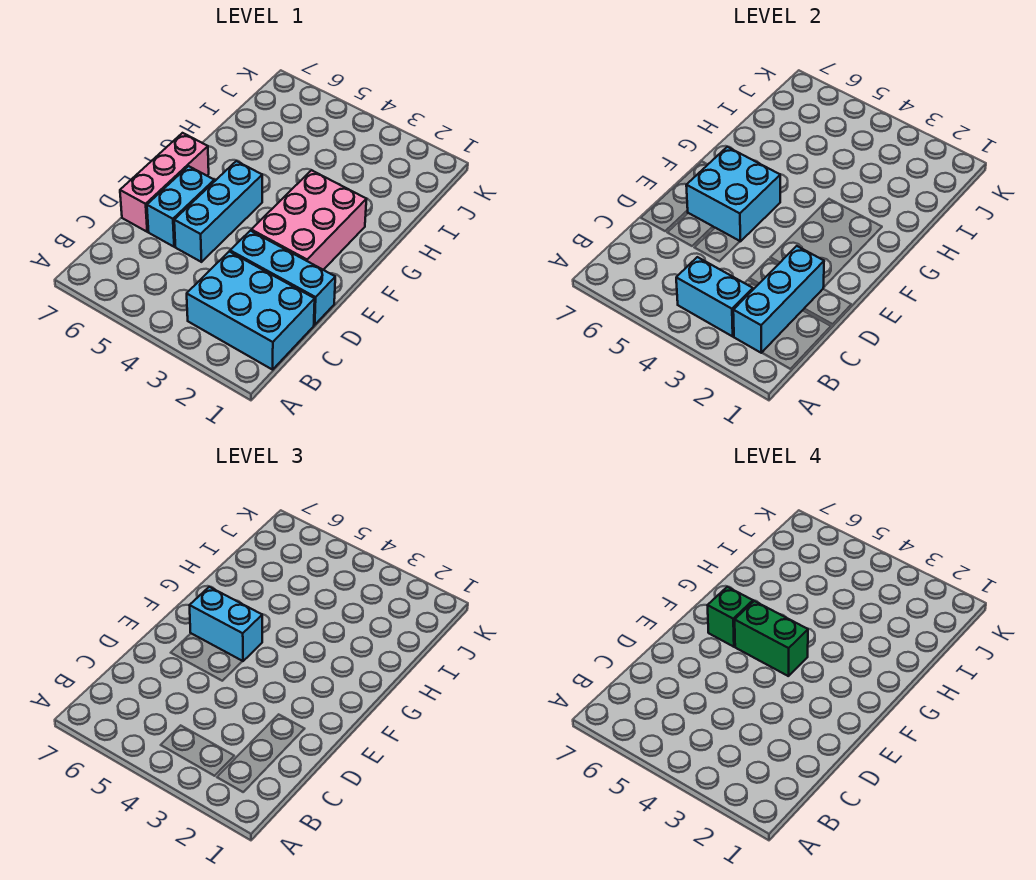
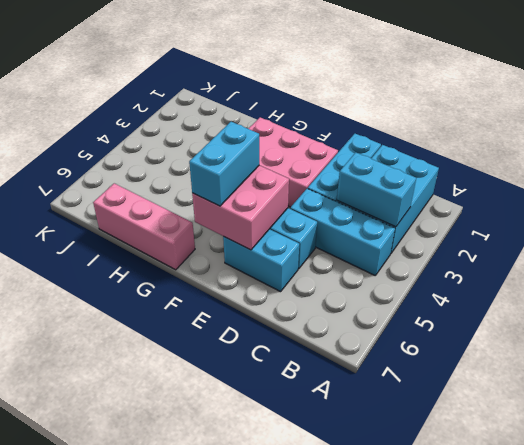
cyan brick B2:D2 level 2 -> cyan brick B4:D4 level 1
cyan brick B3:B4 level 2 -> cyan brick B3:C3 level 2
pink brick D7:F7 level 1 -> pink brick G7:I7 level 1
cyan brick E5:F6 level 2 -> pink brick E5:F6 level 2
green brick F4:F5 level 4 -> none
green brick F6 level 4 -> none

